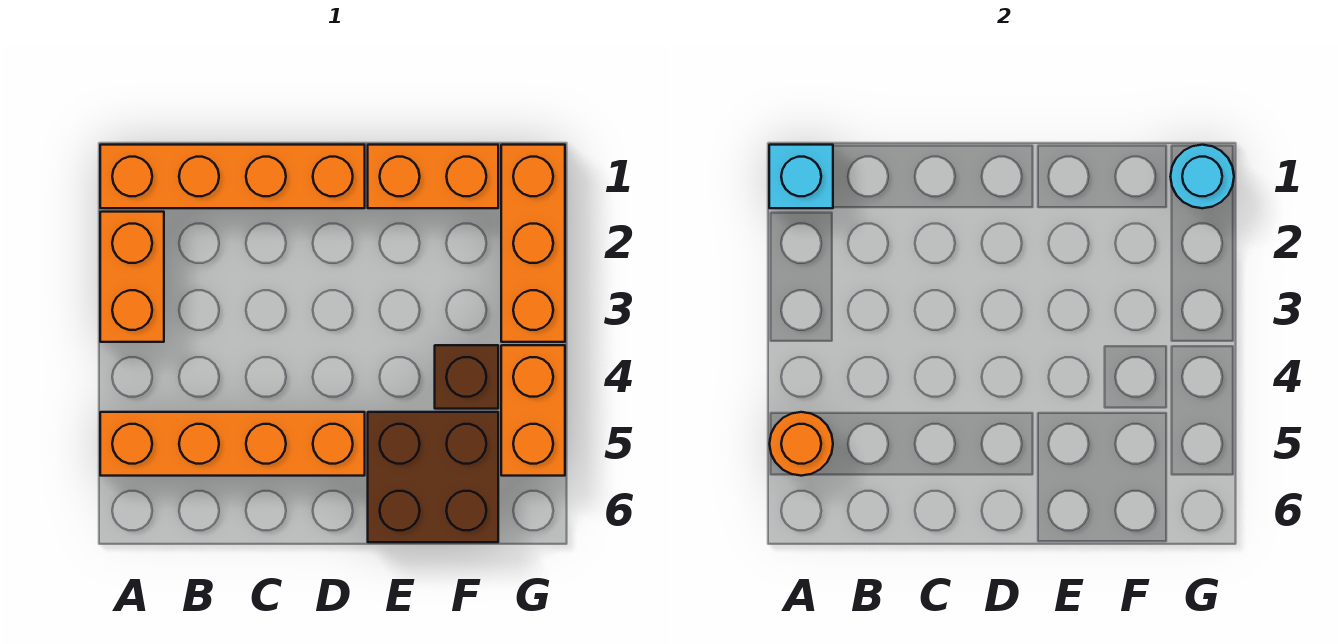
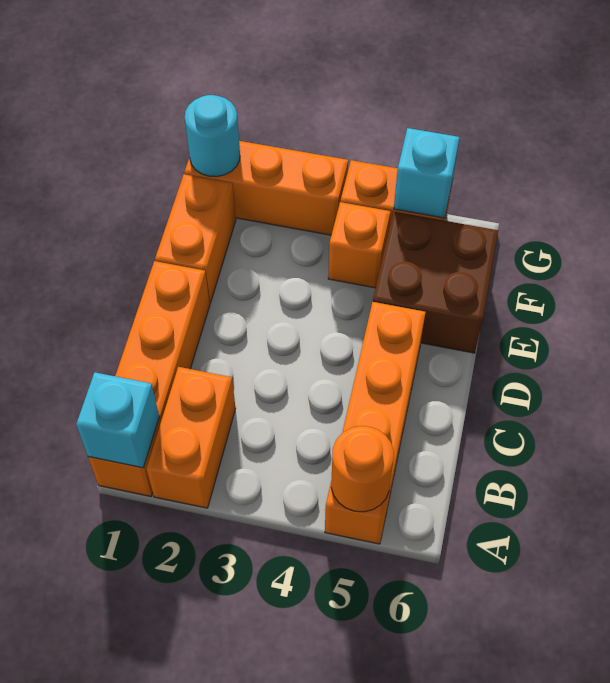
orange brick A2:A3 level 1 -> orange brick A2:B2 level 1
brown brick F4 level 1 -> orange brick F4 level 1
none -> cyan brick G5 level 2

